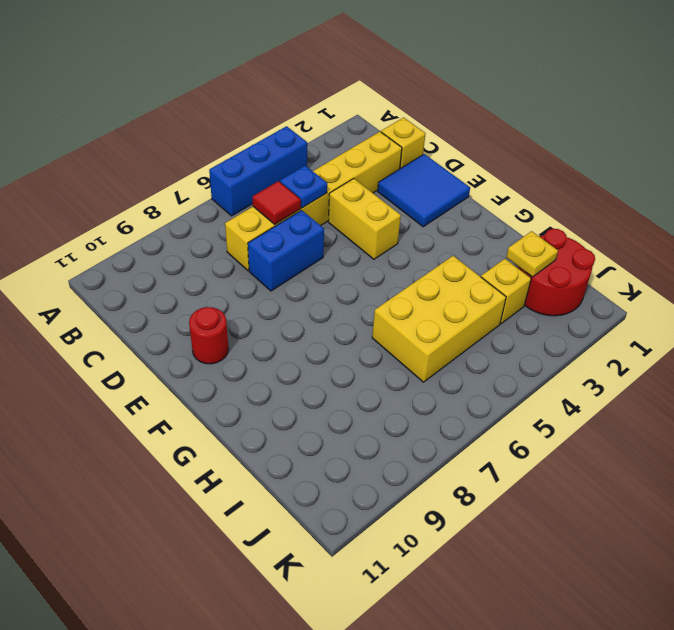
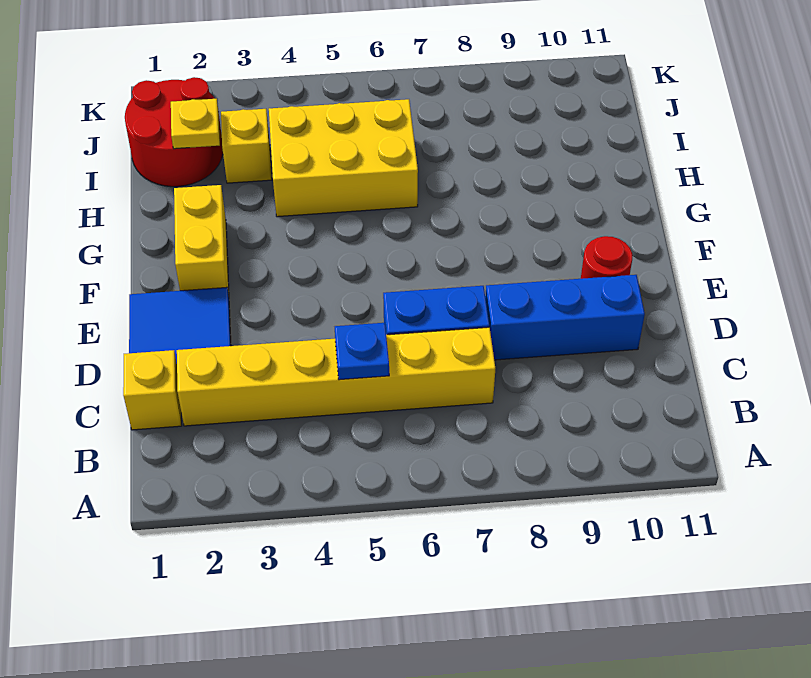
blue brick A4:A6 level 1 -> blue brick D8:D10 level 1
red tile C6 level 2 -> none
yellow brick D4:E4 level 1 -> yellow brick F2:G2 level 1

